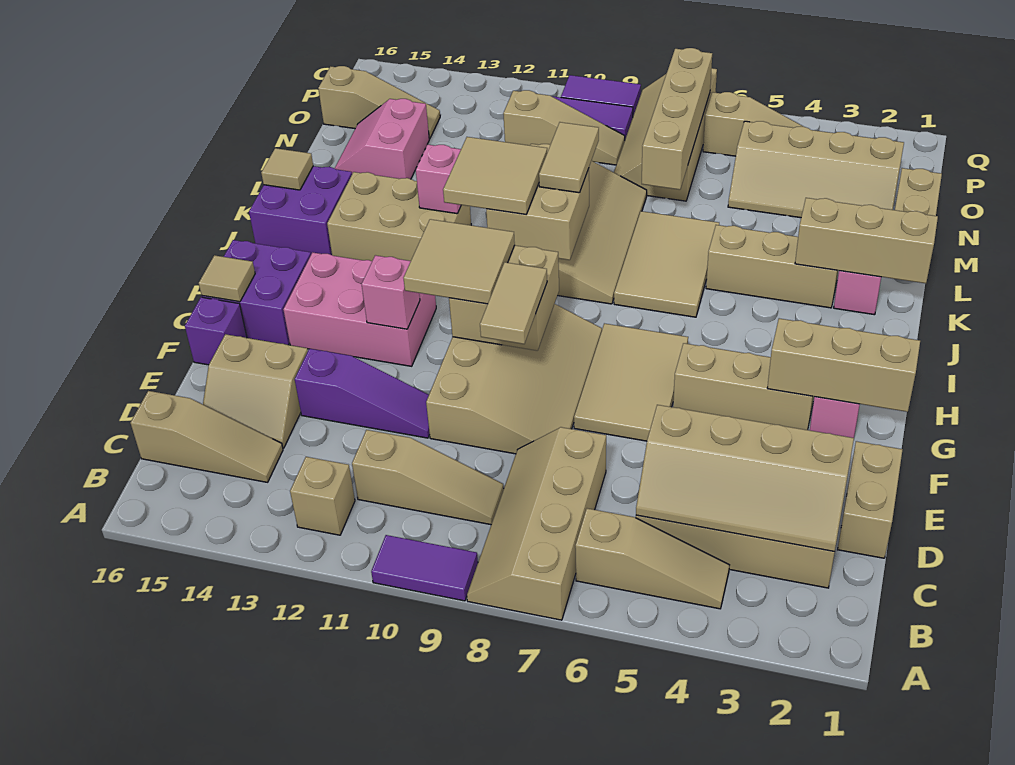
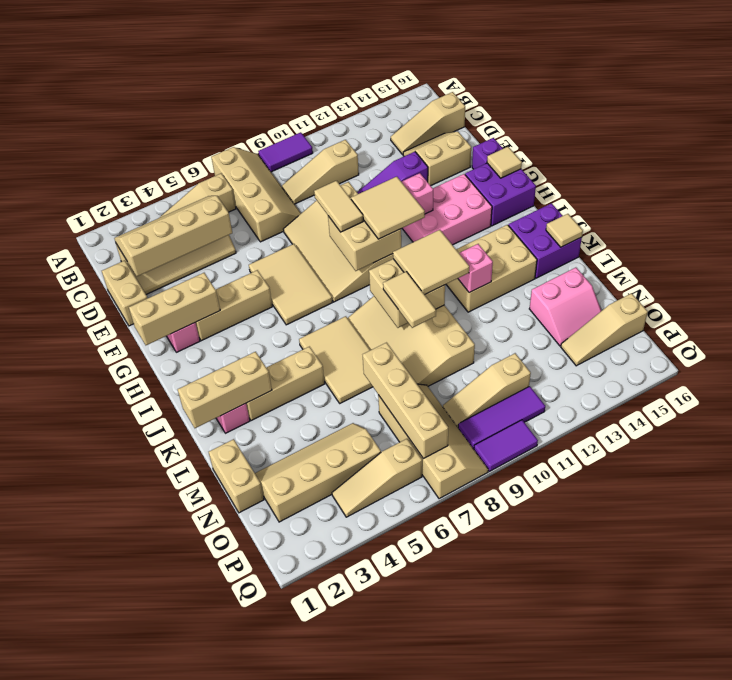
tan brick B12 level 1 -> none
pink slope M14:N15 level 1 top 14 -> pink slope M14:N15 level 1 top M

